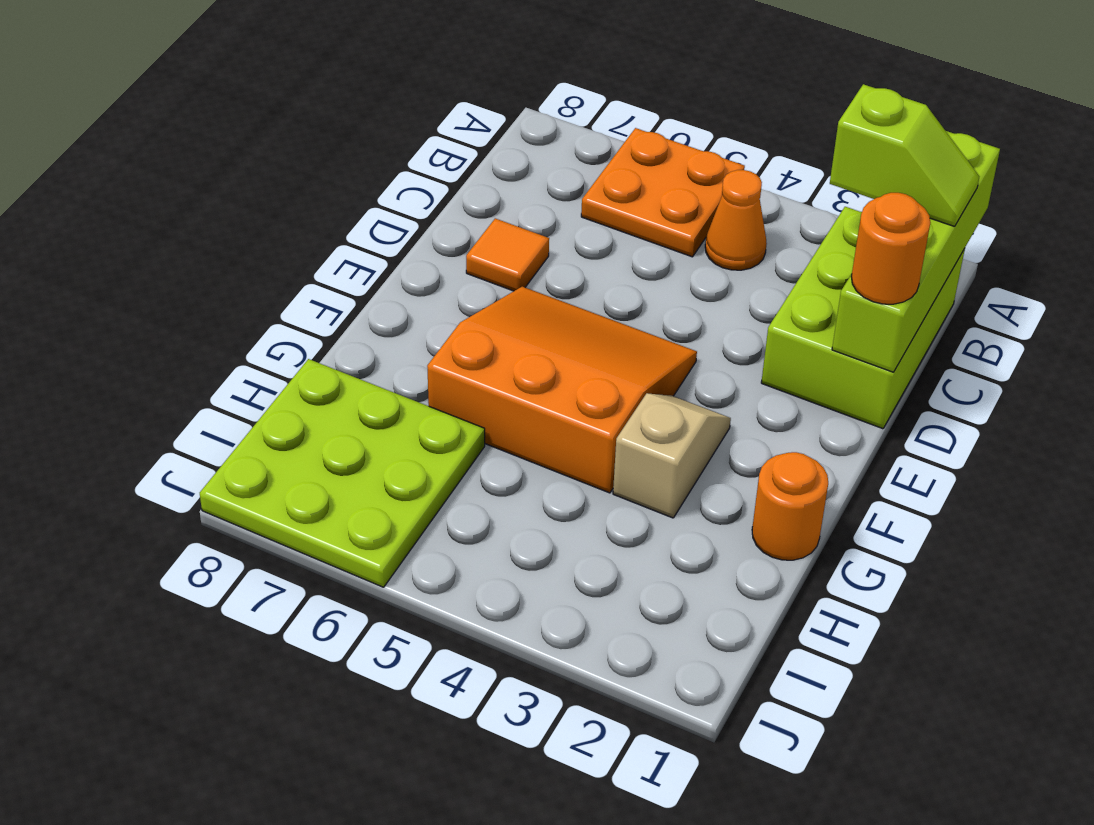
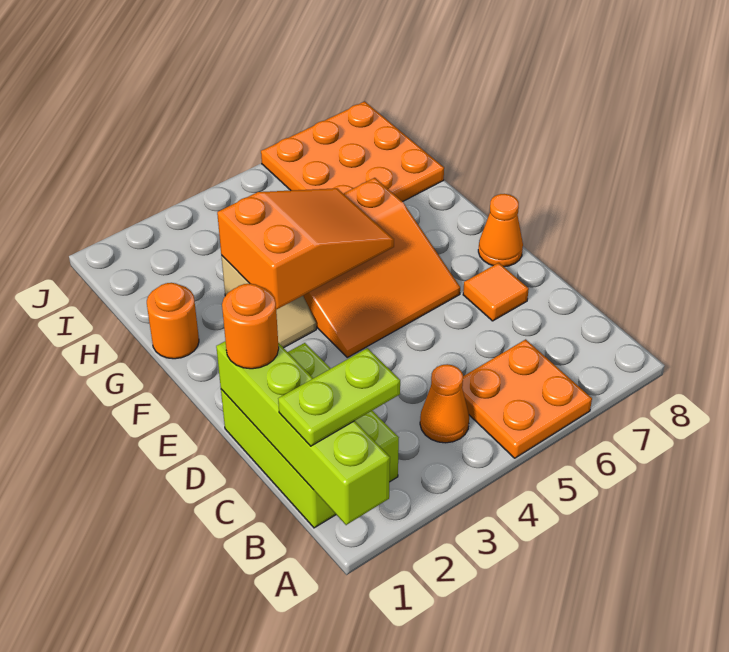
lime slope B1:B2 level 3 top 2 -> lime plate B1:B2 level 3
none -> orange cone E8 level 1
none -> orange slope F3:G5 level 2 top 3
lime plate H6:J8 level 1 -> orange plate H6:J8 level 1

